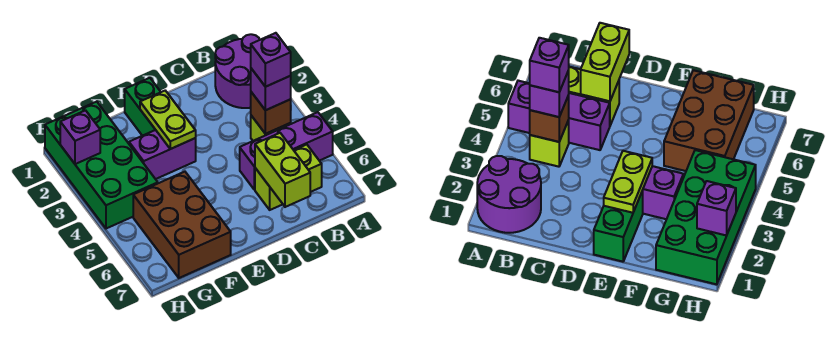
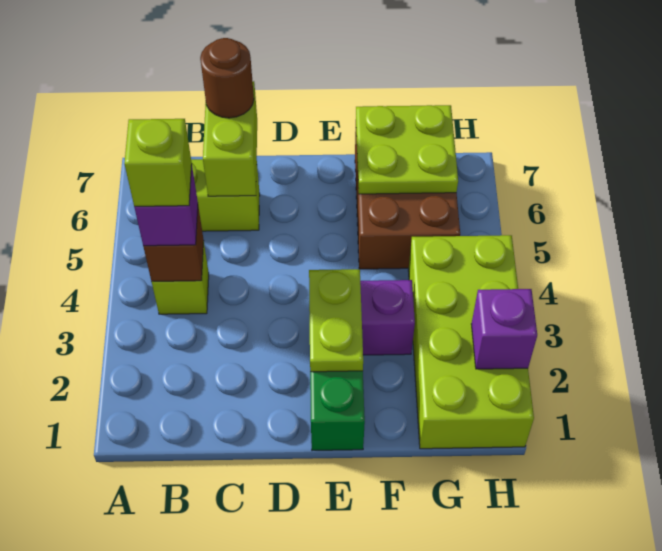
purple round brick A1:B2 level 1 -> none
purple brick A5:C5 level 1 -> none
purple brick B4 level 4 -> lime brick B4 level 4
none -> brown round brick C7 level 3
none -> lime plate F6:G7 level 2
green brick G1:H4 level 1 -> lime brick G1:H4 level 1

